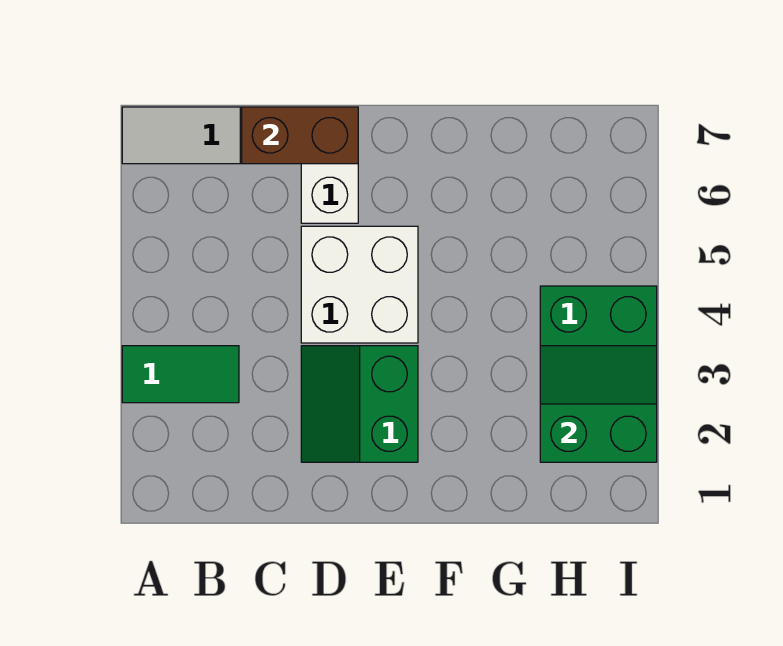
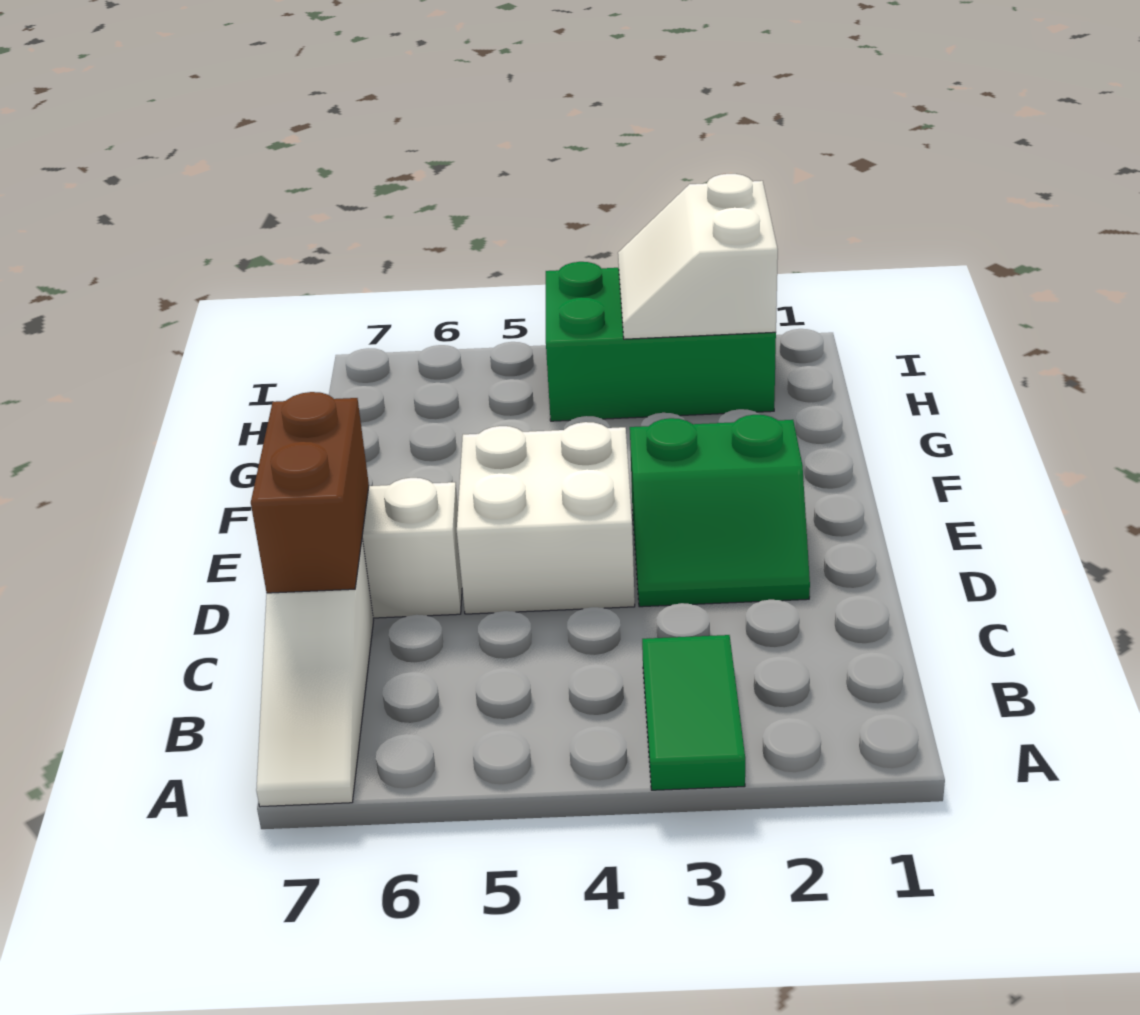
green slope H2:I3 level 2 top 2 -> white slope H2:I3 level 2 top 2

